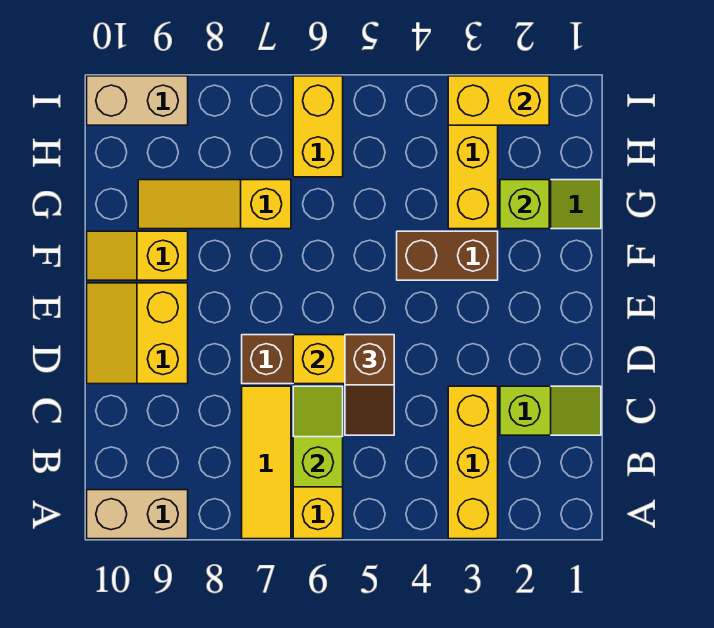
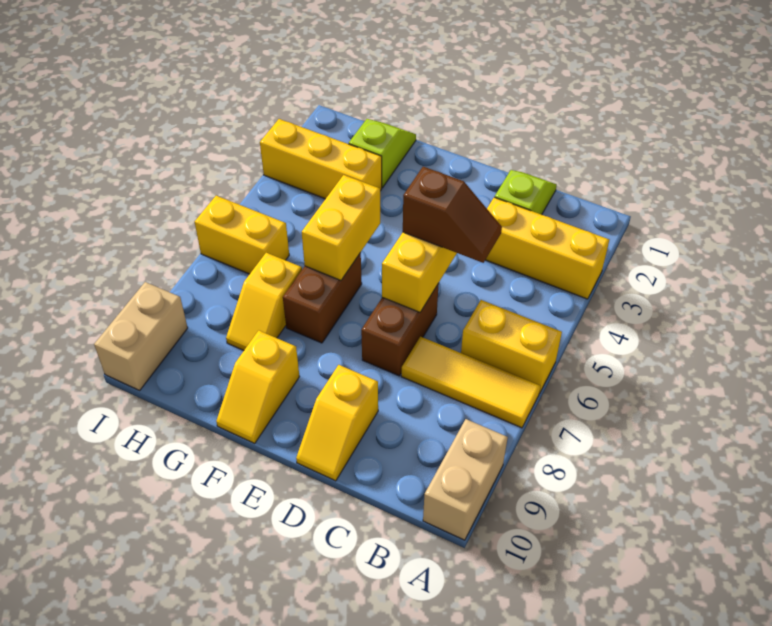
lime slope B6:C6 level 2 top B -> none
yellow slope D9:E10 level 1 top 9 -> yellow slope D9:D10 level 1 top 9
brown brick F3:F4 level 1 -> brown brick F6:F7 level 1
lime brick G2 level 2 -> none
yellow slope G7:G9 level 1 top 7 -> yellow slope G7:G8 level 1 top 7
yellow brick I2:I3 level 2 -> yellow brick F5:F6 level 2

